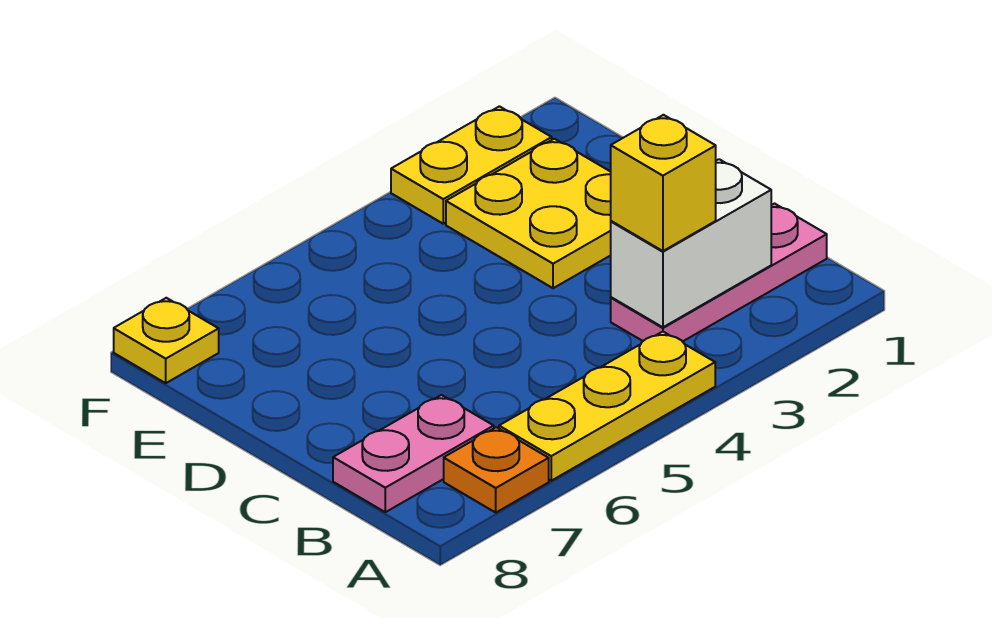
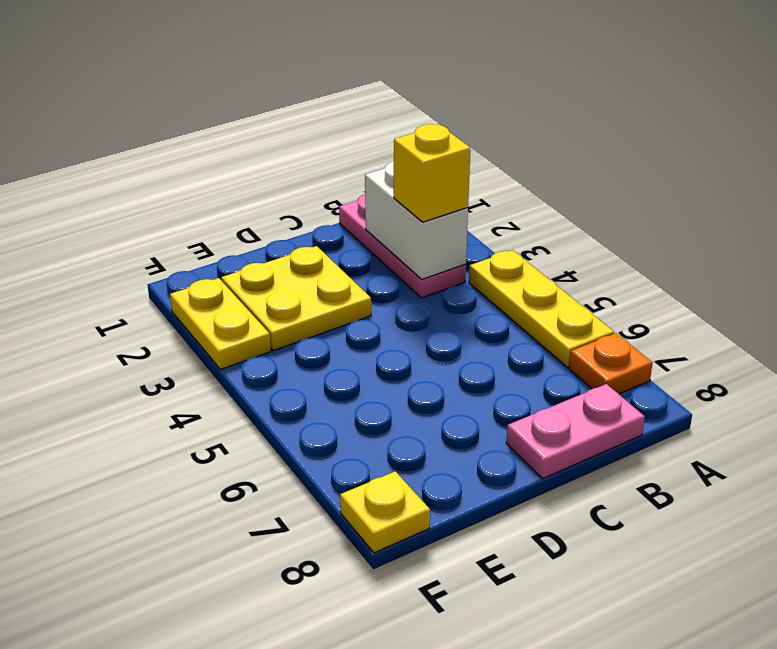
pink plate B7:B8 level 1 -> pink plate B8:C8 level 1

